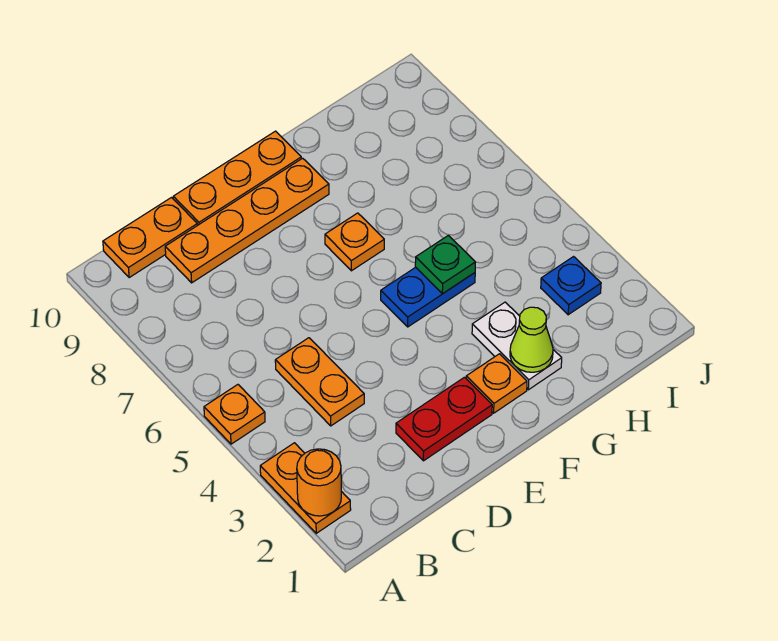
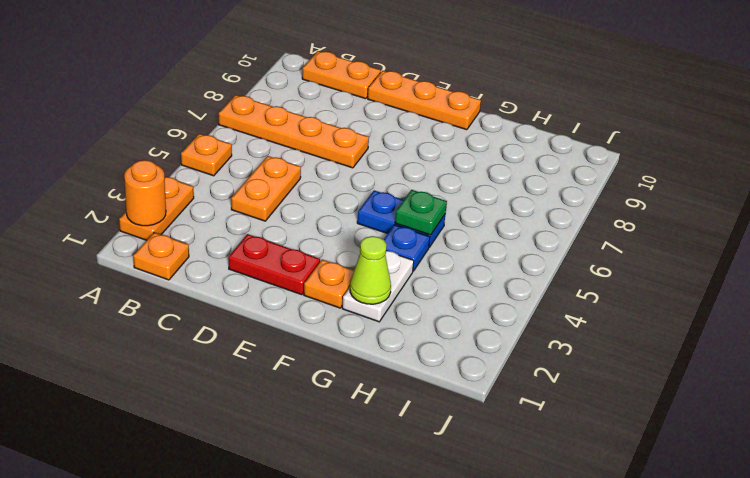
orange plate C9:F9 level 1 -> orange plate A7:D7 level 1
orange plate F7 level 1 -> orange plate B1 level 1
blue plate I3 level 1 -> blue plate G4 level 1

